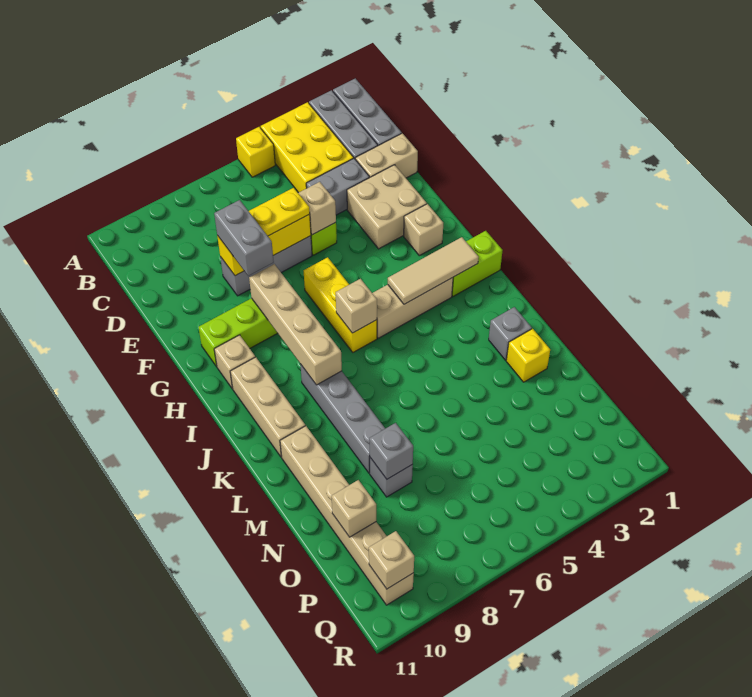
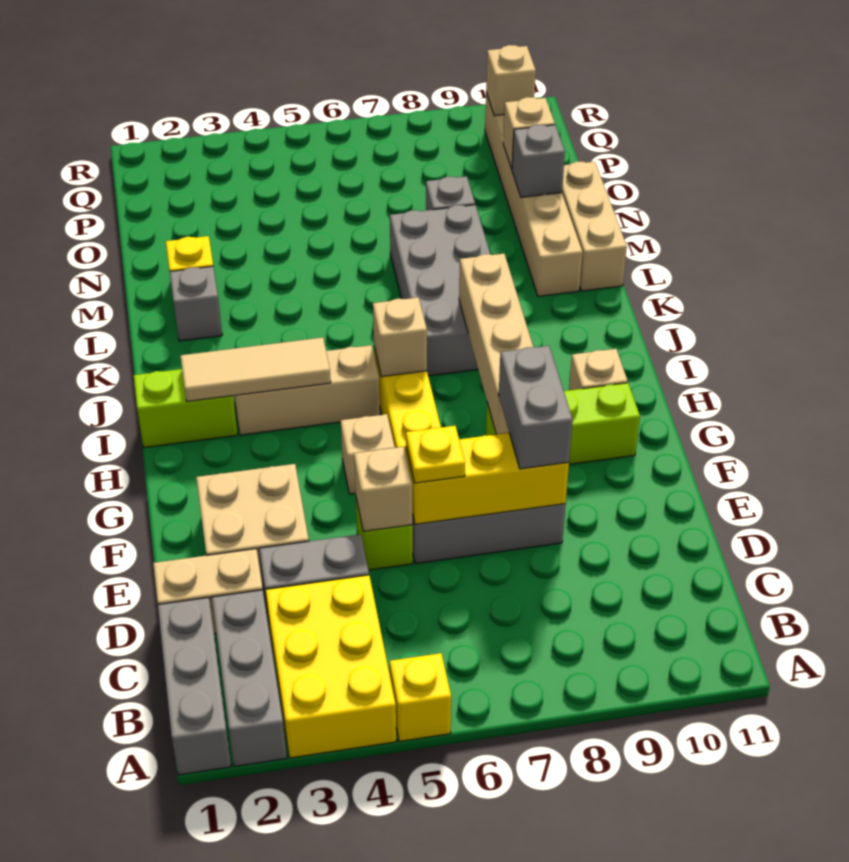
yellow plate E6:E7 level 3 -> yellow plate E6 level 3
tan brick G2 level 1 -> tan brick G5 level 1
tan brick I10:K10 level 1 -> tan brick L11:N11 level 1
grey brick J8:M8 level 1 -> grey brick J7:M8 level 1
grey brick N8 level 2 -> grey brick N10 level 2

